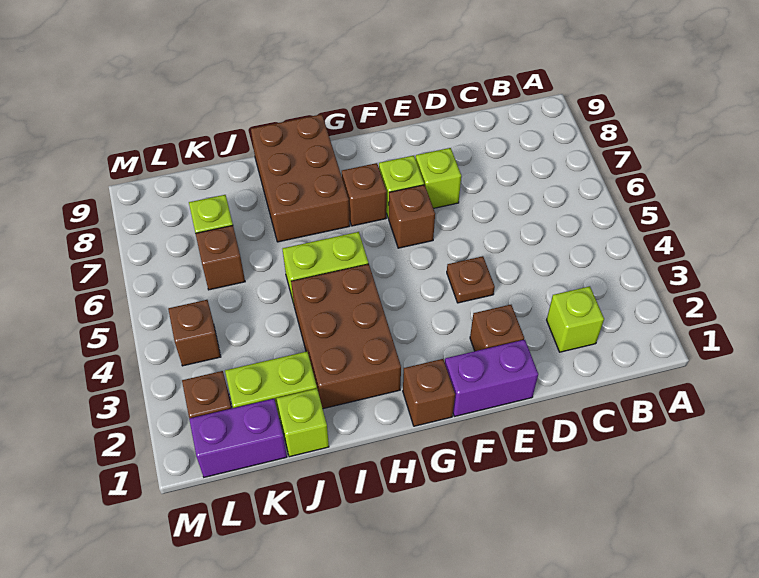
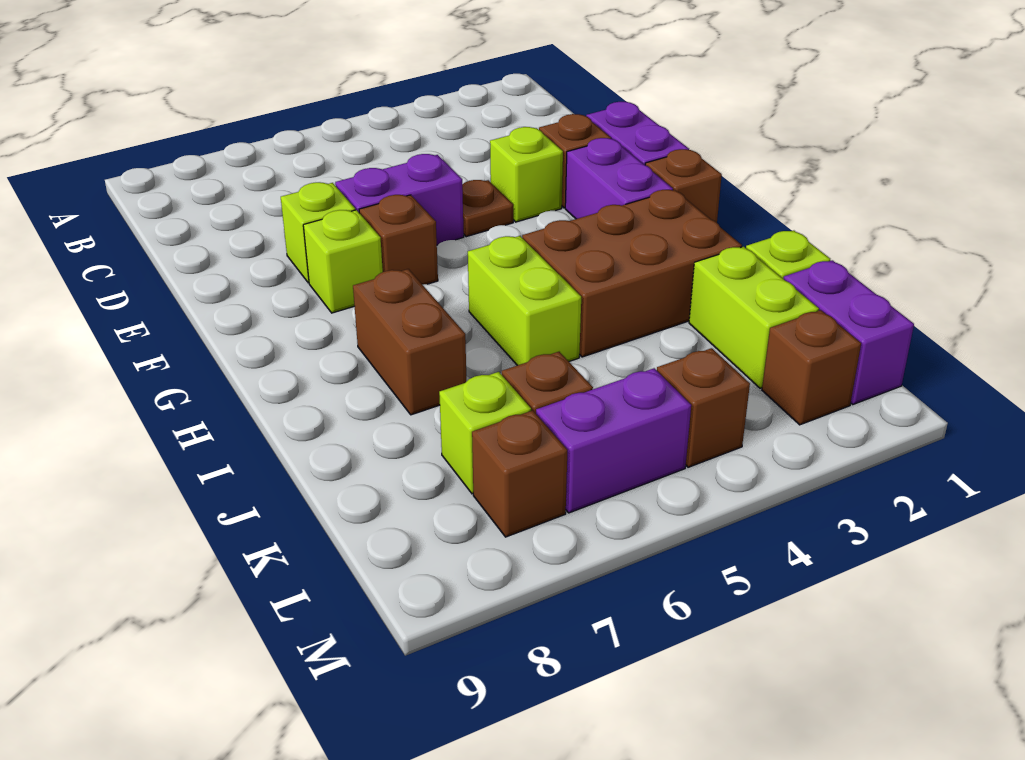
lime brick C2 level 1 -> lime brick E3 level 1
none -> purple brick E5:E6 level 1
none -> purple brick F2:G2 level 1
brown brick G7 level 1 -> brown brick L7 level 1
brown brick H7:I9 level 1 -> brown brick H7:I7 level 1
none -> purple brick L5:L6 level 1

